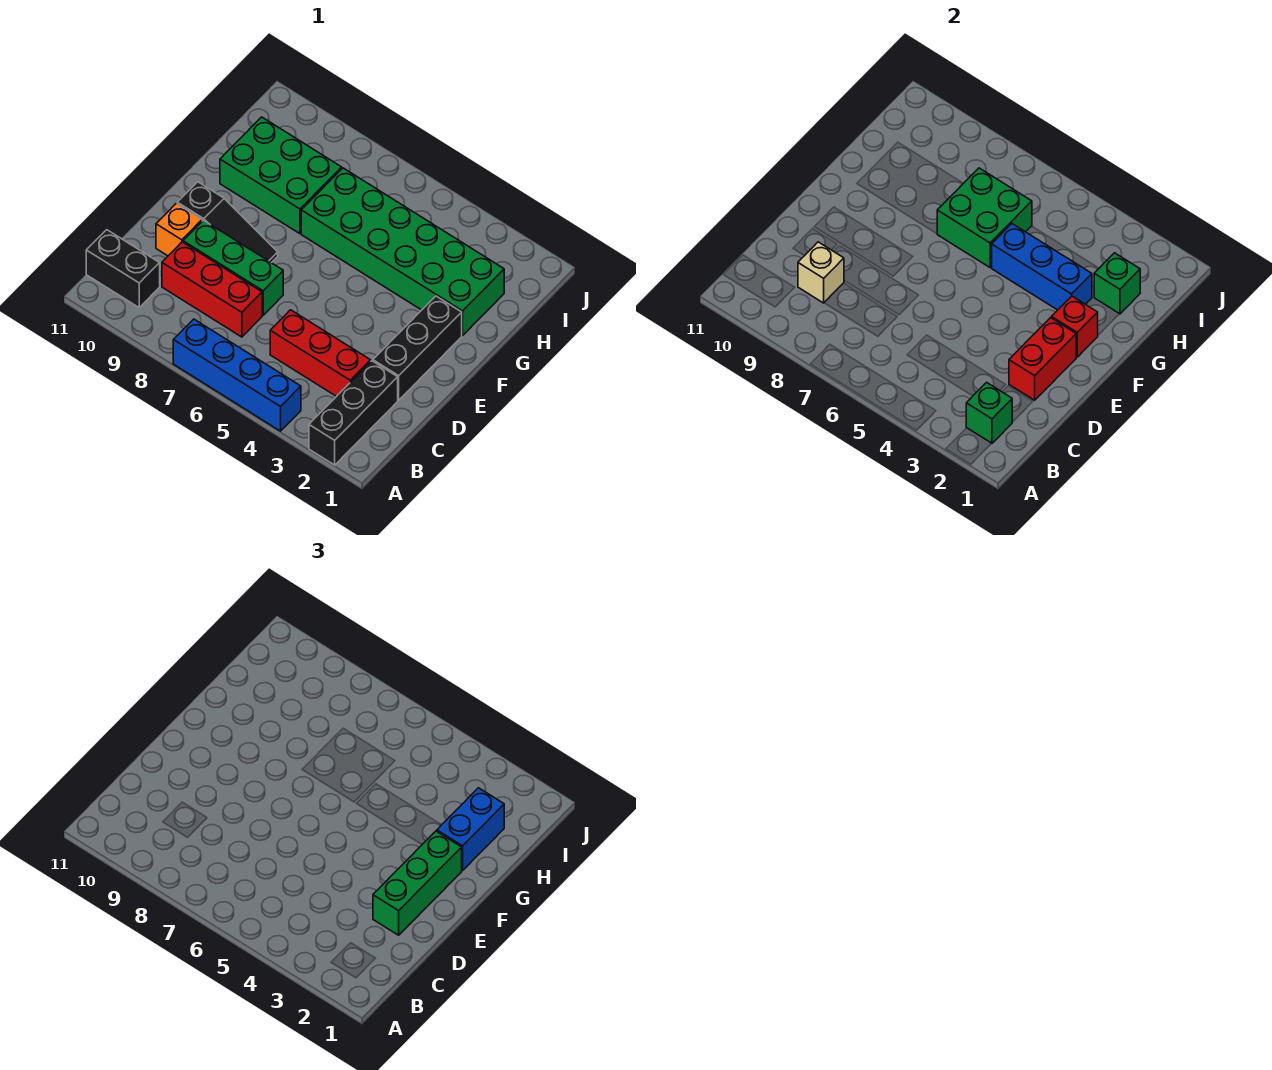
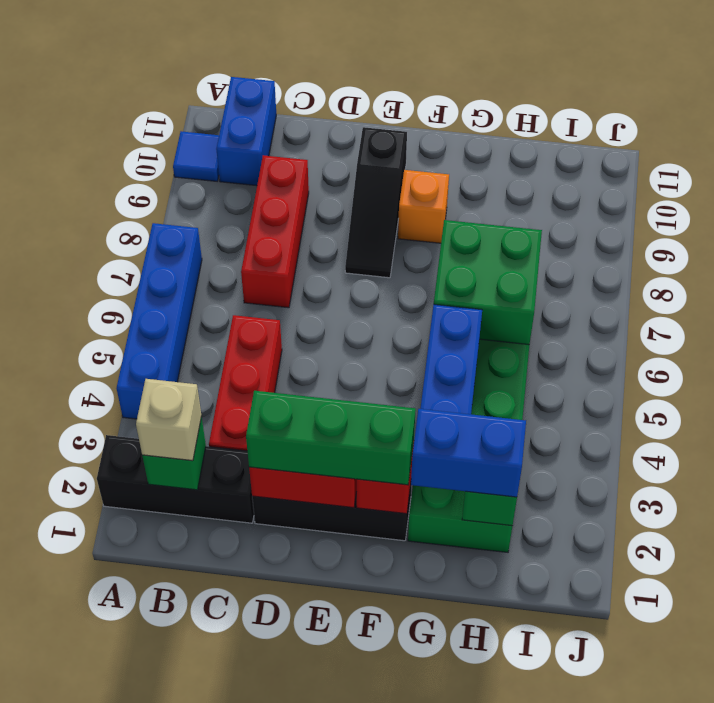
none -> blue tile A10 level 1
black brick B10:B11 level 1 -> blue brick B10:B11 level 1
tan brick C9 level 2 -> tan brick B2 level 3
green brick D7:D9 level 1 -> none
orange brick D10 level 1 -> orange brick F9 level 1
green brick G8:H10 level 1 -> none

